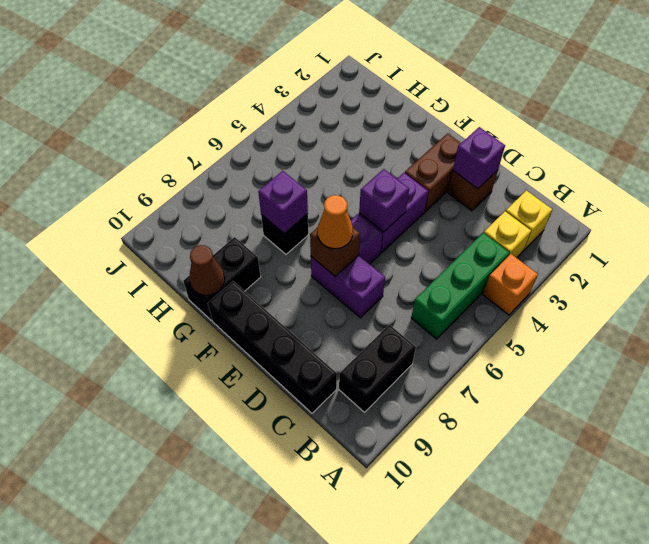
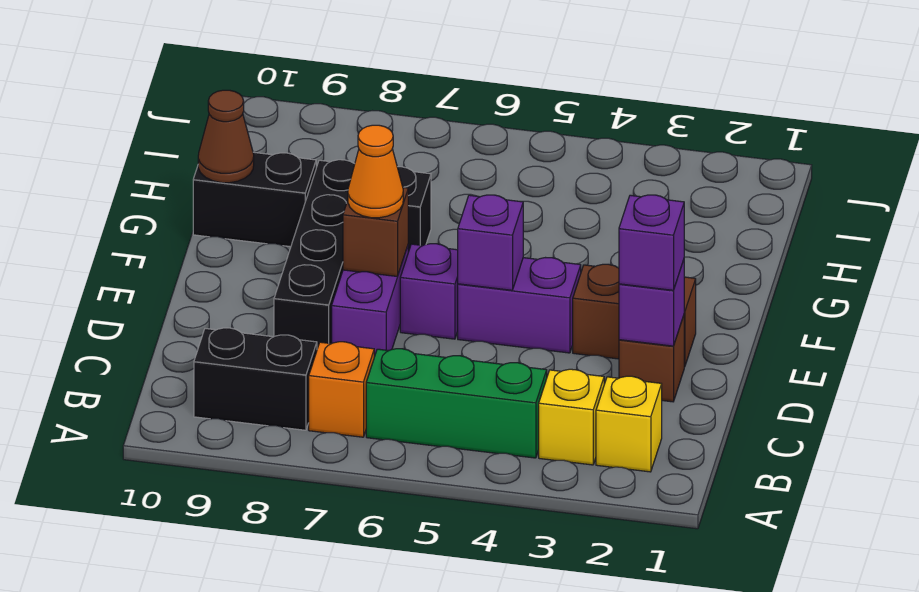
orange brick A4 level 1 -> orange brick B7 level 1
black brick C10:F10 level 1 -> black brick D8:G8 level 1
purple brick G7 level 2 -> purple brick D2 level 3

